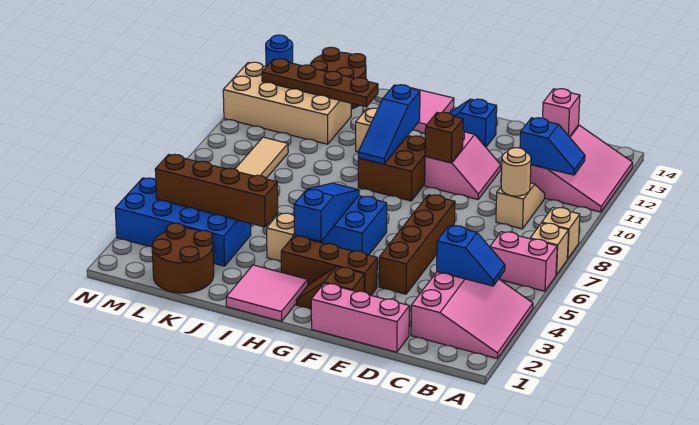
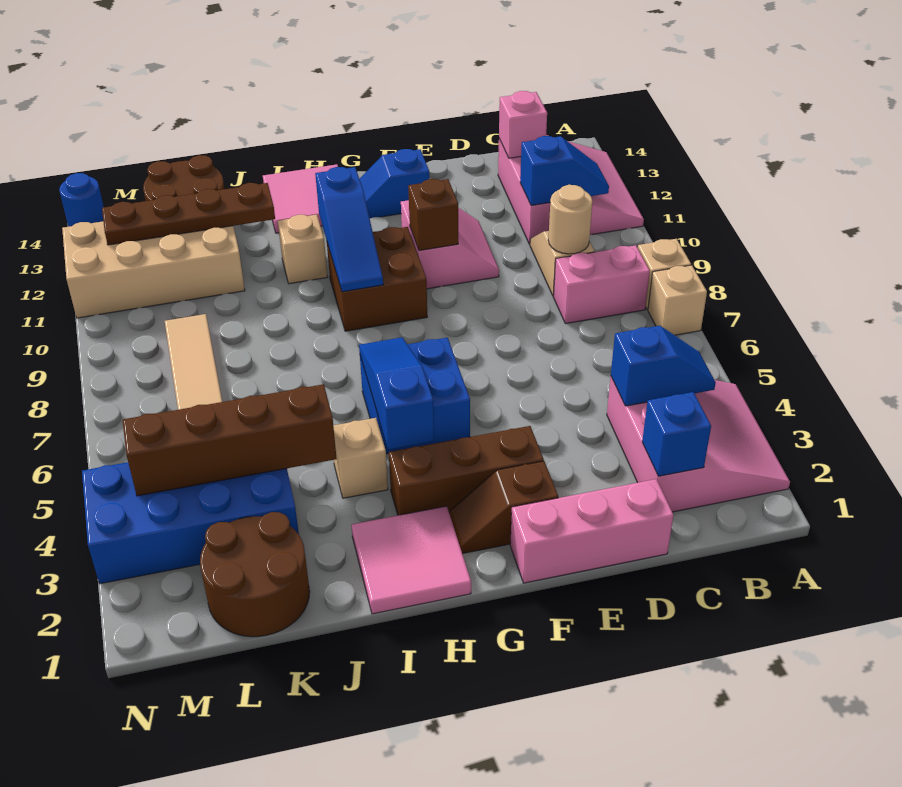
pink brick A6:B6 level 1 -> pink brick B8:C8 level 1
none -> blue brick C2 level 2
brown brick E4:E7 level 1 -> none

